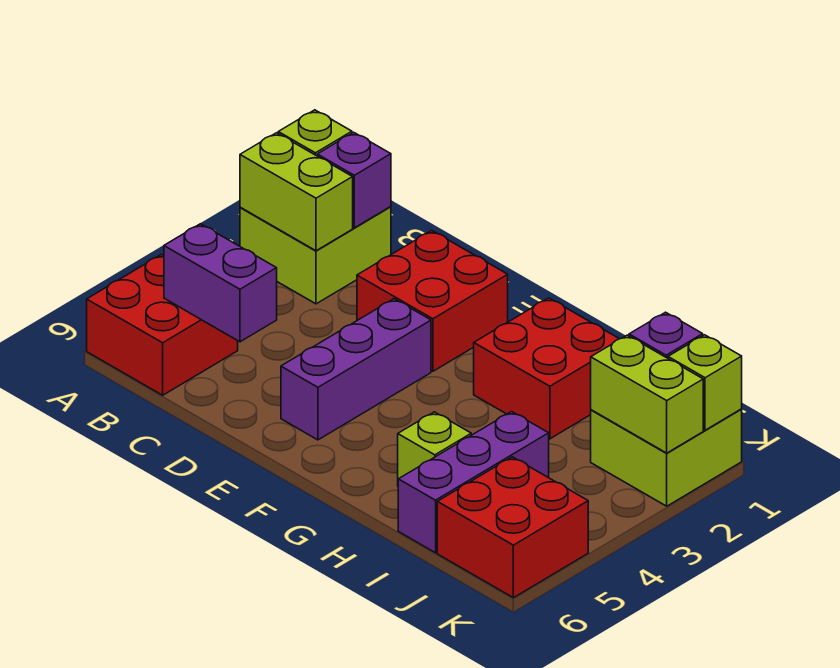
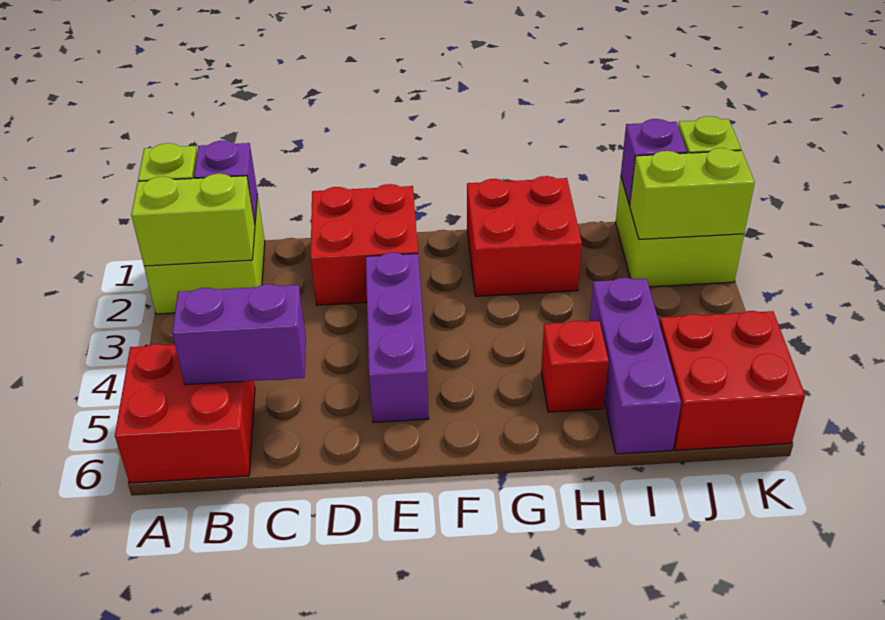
lime brick H5 level 1 -> red brick H5 level 1

